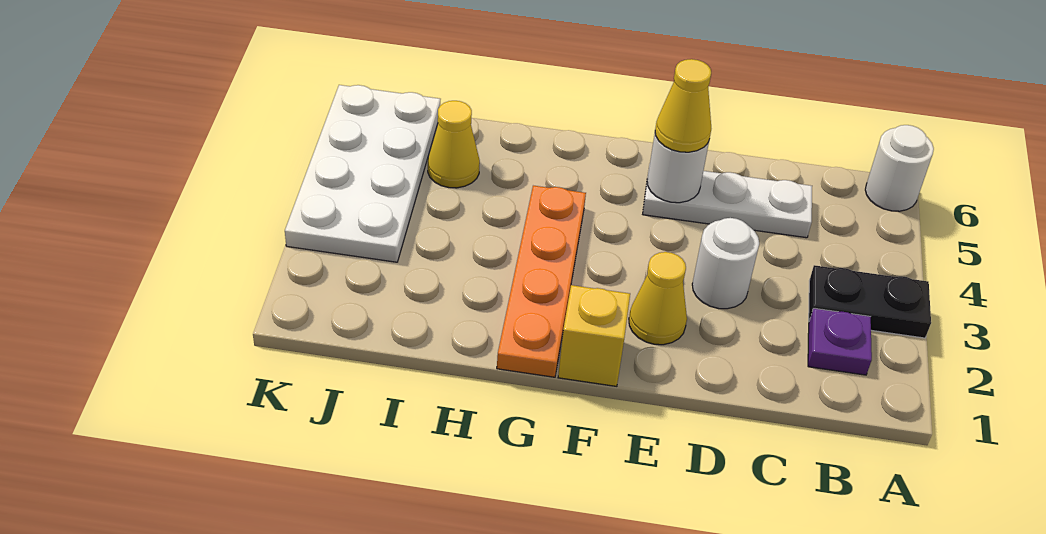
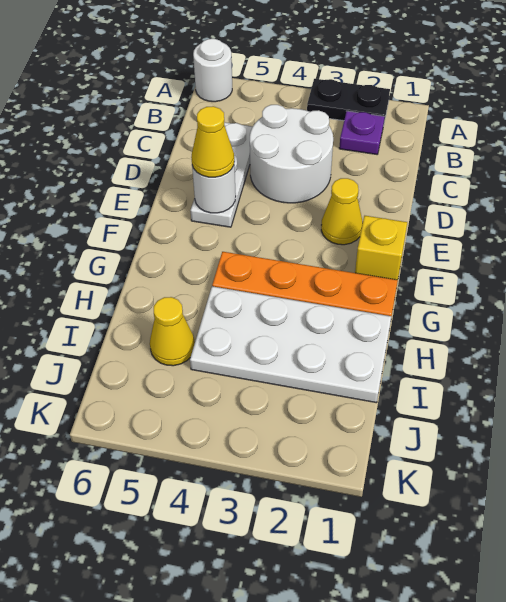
black plate A3:B3 level 1 -> black plate A2:A3 level 1
white round brick D3 level 1 -> white round brick C3:D4 level 1
white plate J3:K6 level 1 -> white plate H1:I4 level 1

